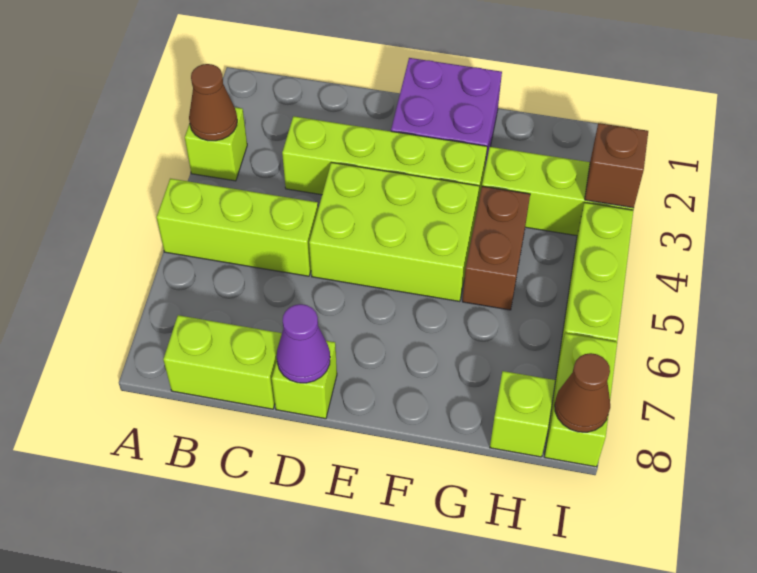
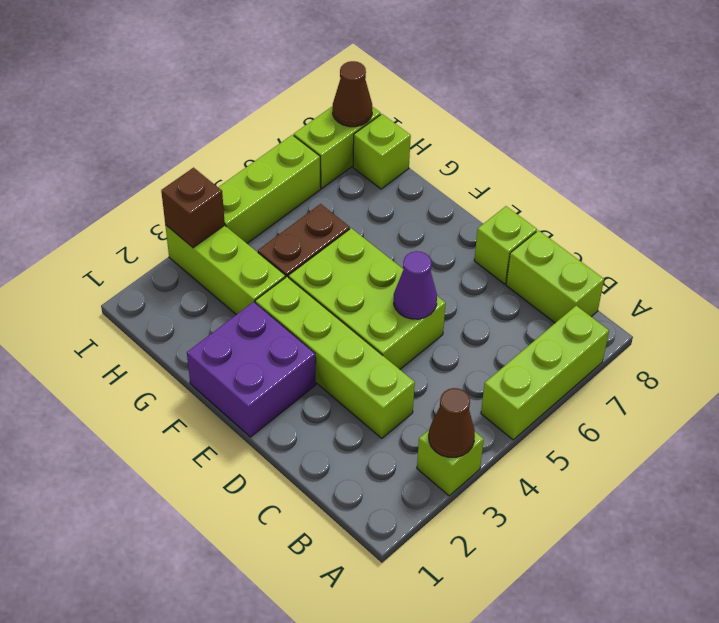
lime brick A5:C5 level 1 -> lime brick A5:A7 level 1
purple cone D8 level 2 -> purple cone D5 level 2

